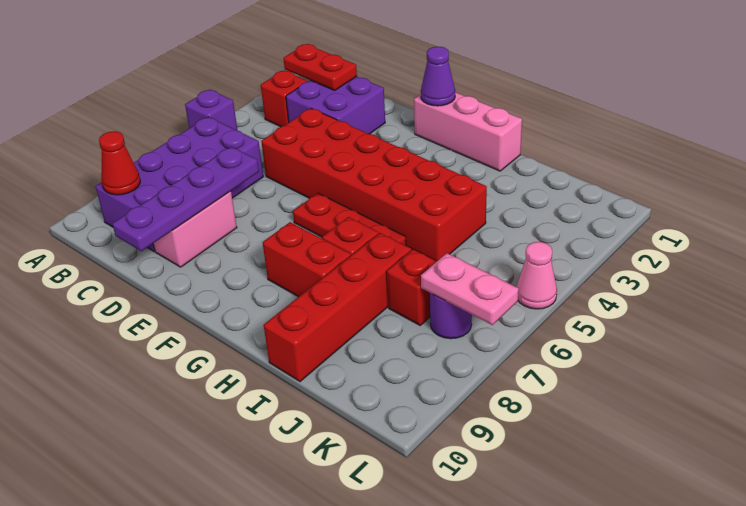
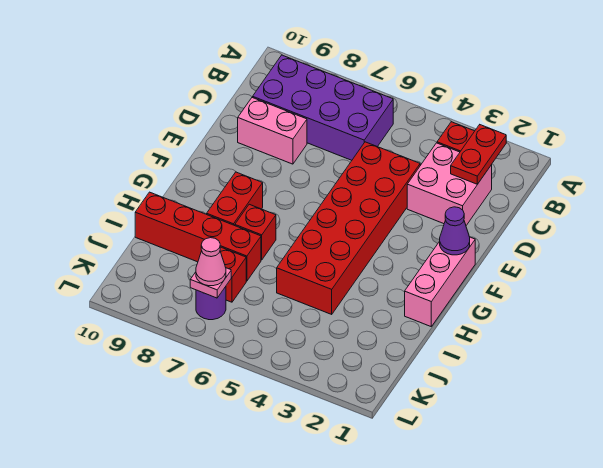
purple brick A5 level 1 -> none
red cone B9 level 2 -> none
purple brick C2:D3 level 1 -> pink brick C2:D3 level 1
purple plate D7:D10 level 2 -> none
red plate F6:H6 level 1 -> none
pink plate K7:L7 level 2 -> pink plate K7 level 2
pink cone L5 level 1 -> pink cone K7 level 3

